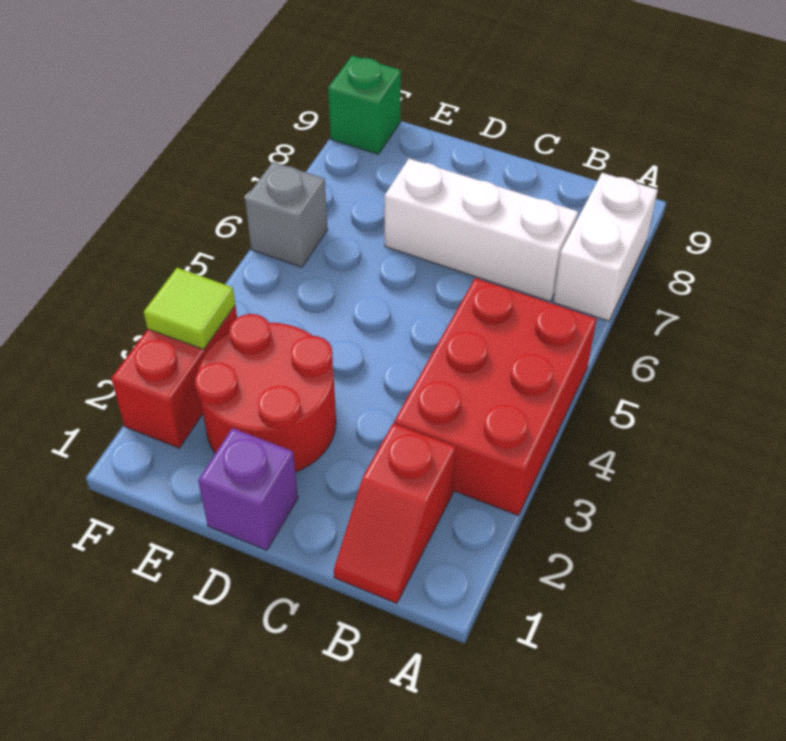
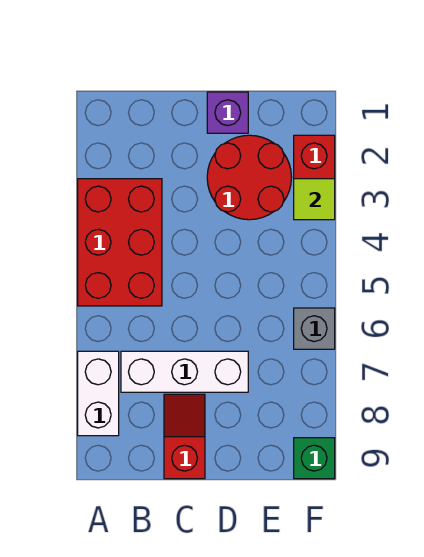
red slope B1:B2 level 1 top 2 -> red slope C8:C9 level 1 top 9

